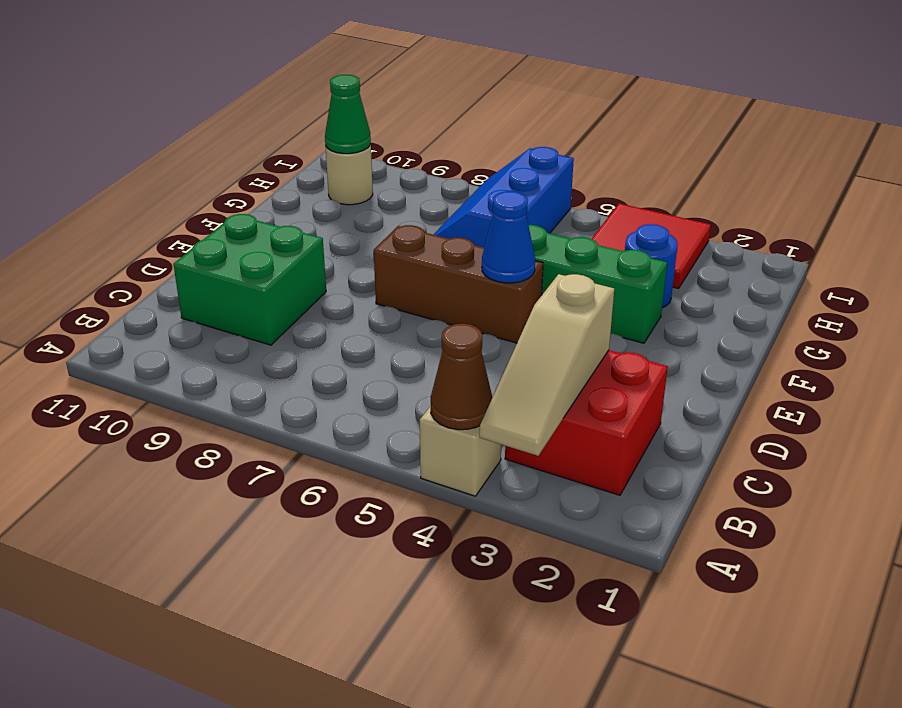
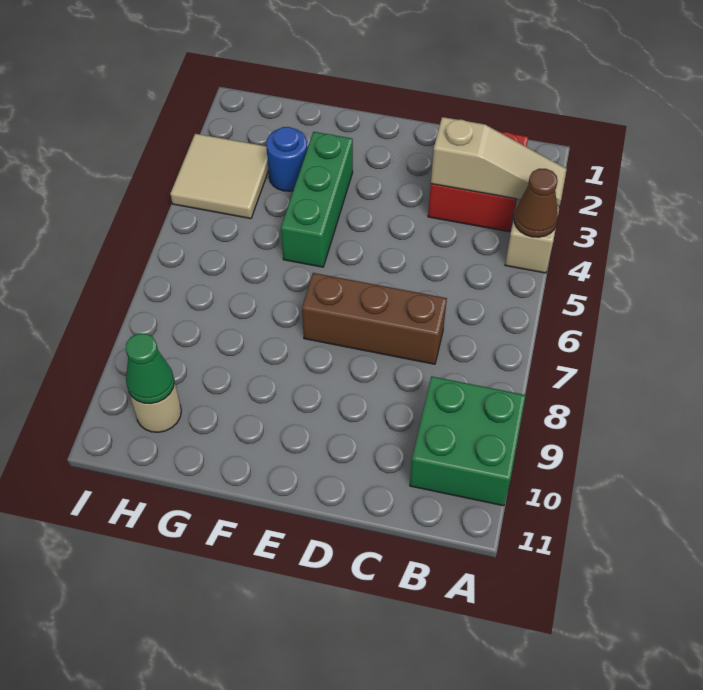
green brick C9:D10 level 1 -> green brick A9:B10 level 1
brown brick E5:E7 level 1 -> brown brick C7:E7 level 1
blue cone E5 level 2 -> none
blue slope G6:I7 level 1 top 6 -> none
red tile H3:I4 level 1 -> tan tile H3:I4 level 1

